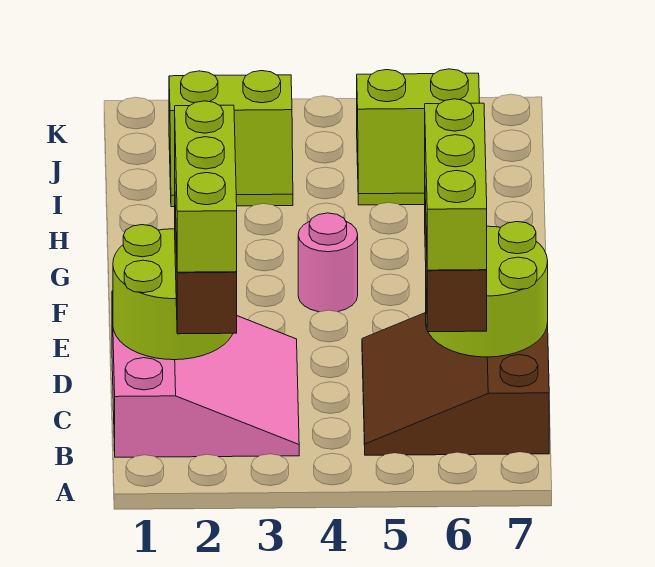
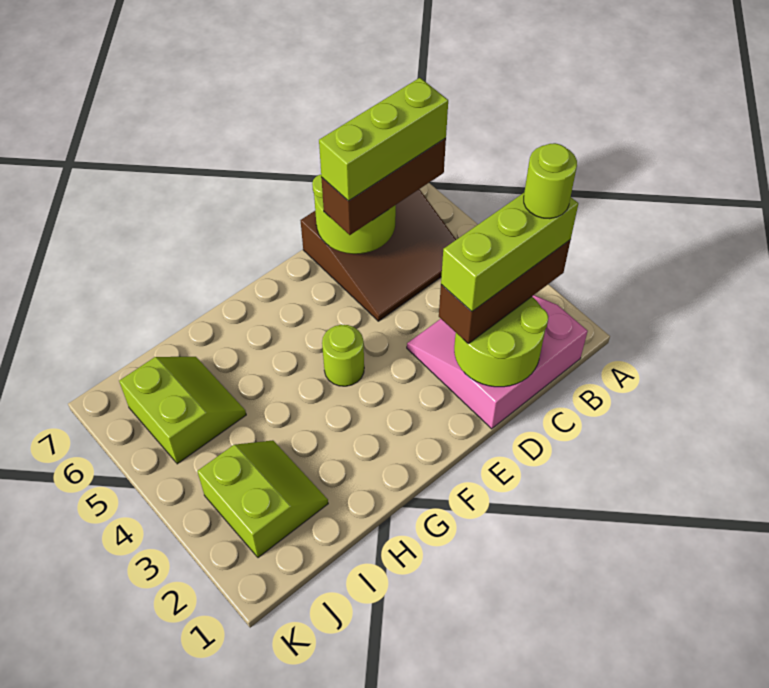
none -> lime round brick B2 level 5
pink round brick F4 level 1 -> lime round brick F4 level 1

